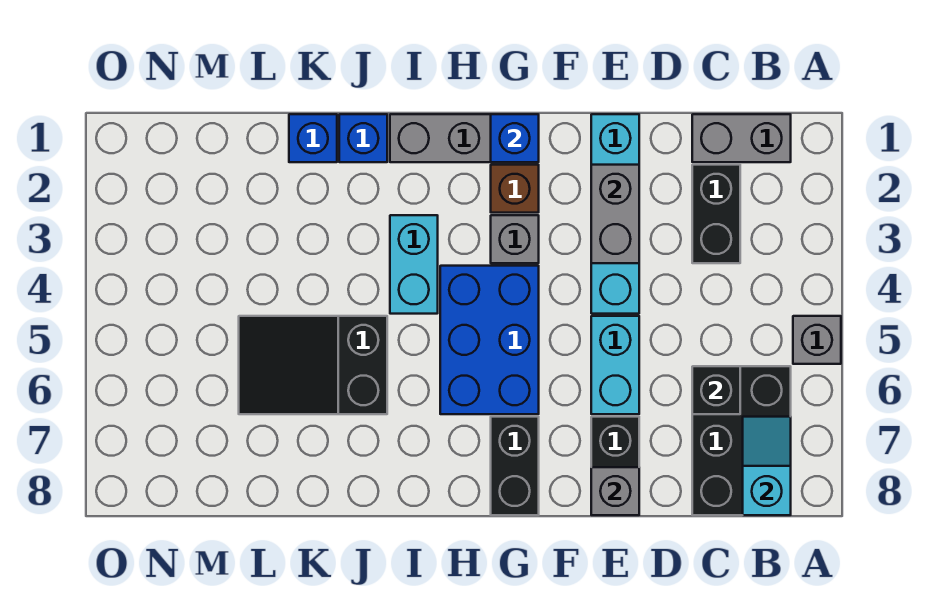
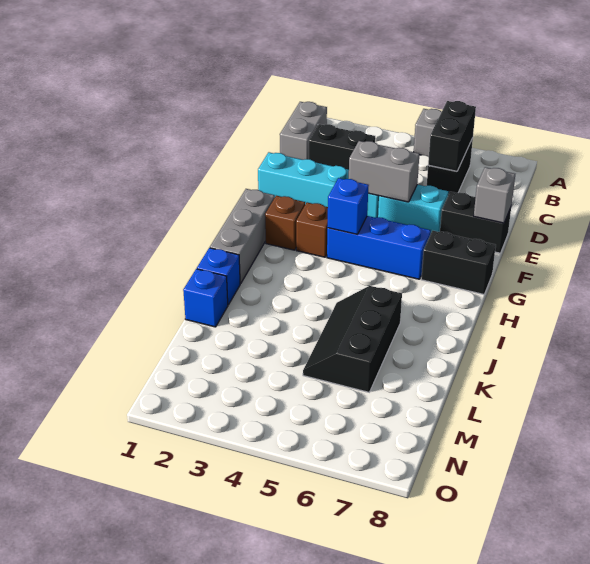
black brick B6:C8 level 1 -> black brick B6:C6 level 1
cyan slope B7:B8 level 2 top 8 -> none
black brick C6 level 2 -> black brick B6:C6 level 2
grey brick E2:E3 level 2 -> grey brick E4:E5 level 2
blue brick G1 level 2 -> blue brick G4 level 2
grey brick G3 level 1 -> brown brick G3 level 1
blue brick G4:H6 level 1 -> blue brick G4:G6 level 1
cyan brick I3:I4 level 1 -> none
black slope J5:L6 level 1 top J -> black slope J5:L6 level 1 top 6

